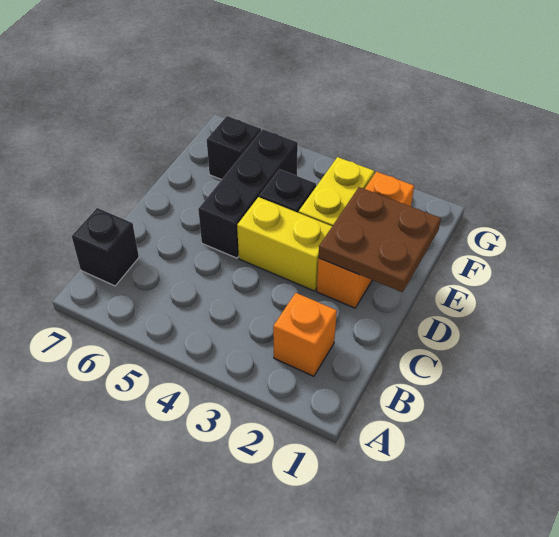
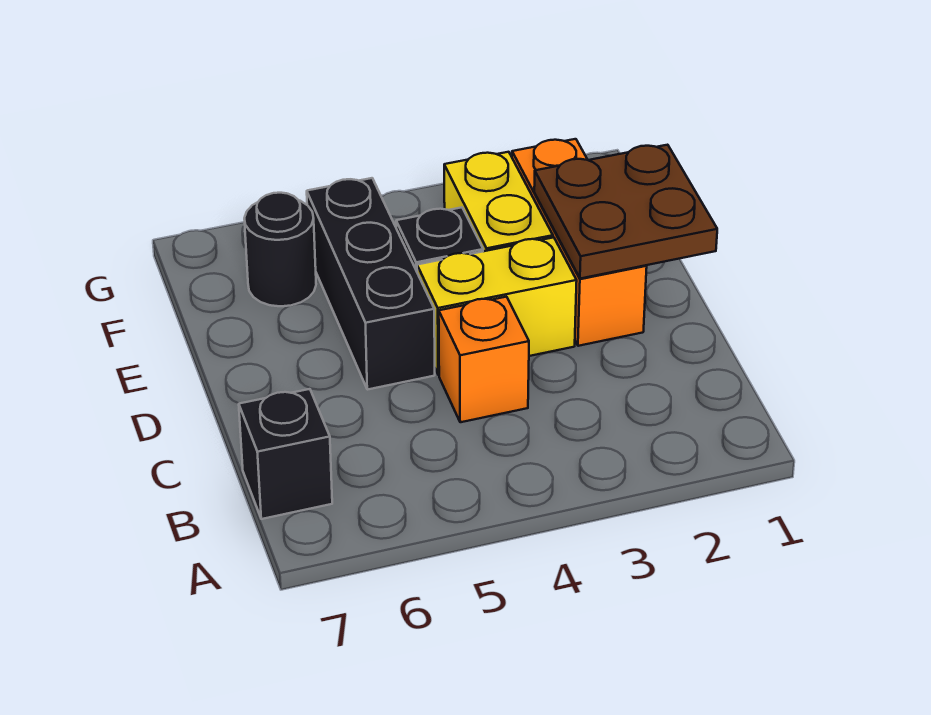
orange brick B2 level 1 -> orange brick C4 level 1
black brick F6 level 1 -> black round brick F6 level 1

